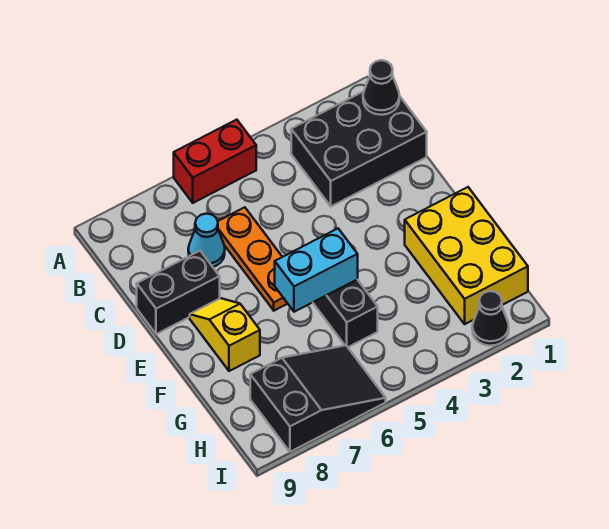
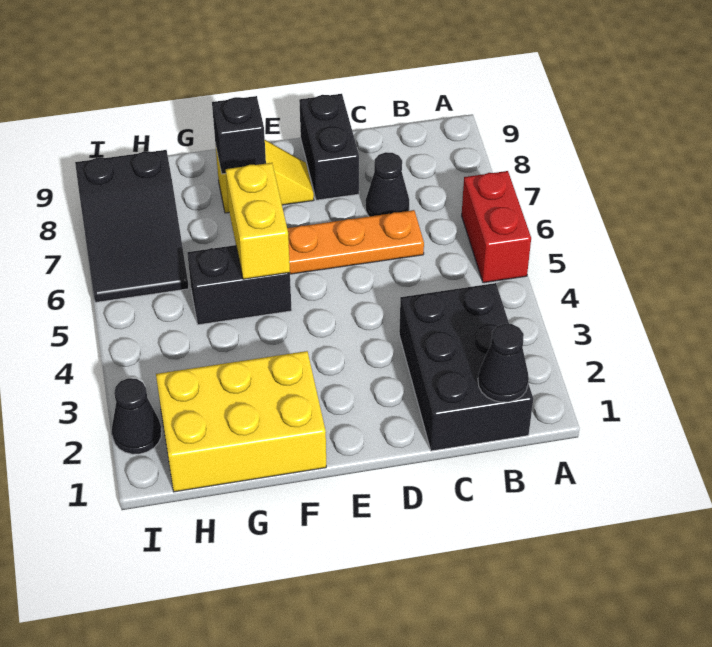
cyan cone C7 level 1 -> black cone C7 level 1
cyan brick F5:F6 level 2 -> yellow brick F5:F6 level 2
none -> black brick F8 level 2

